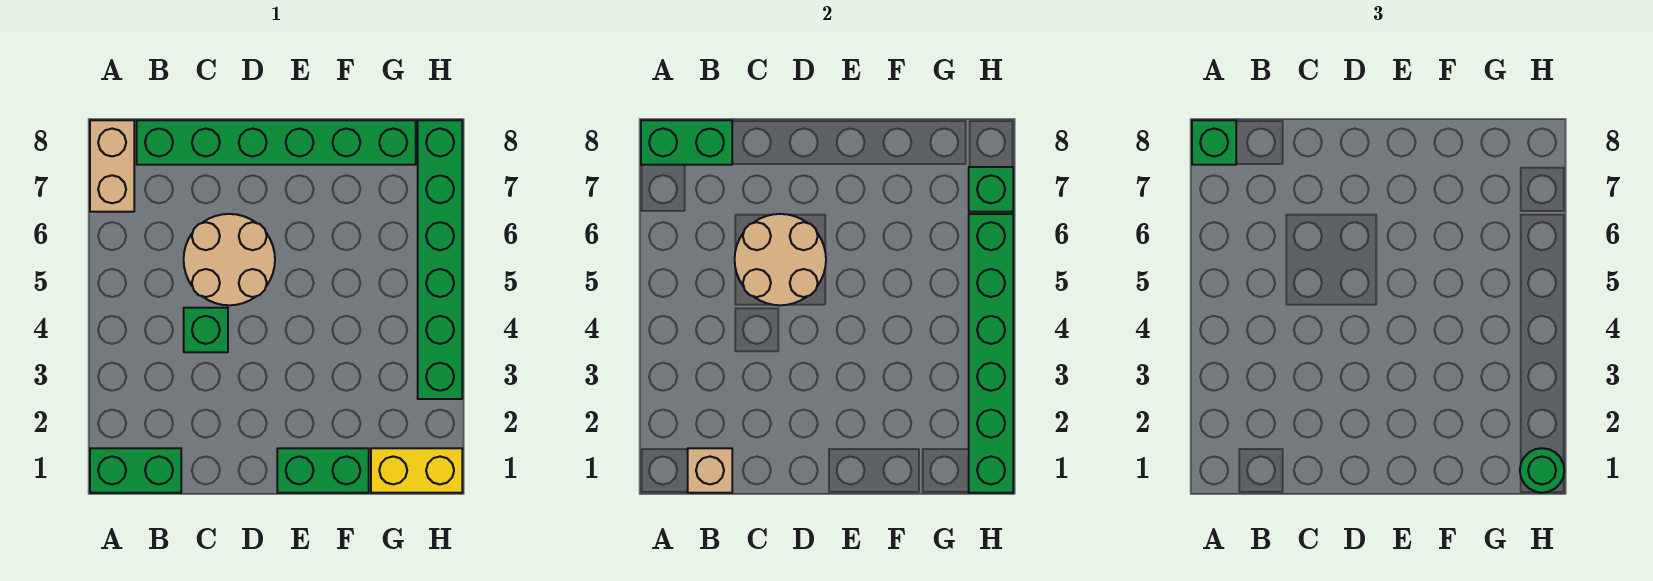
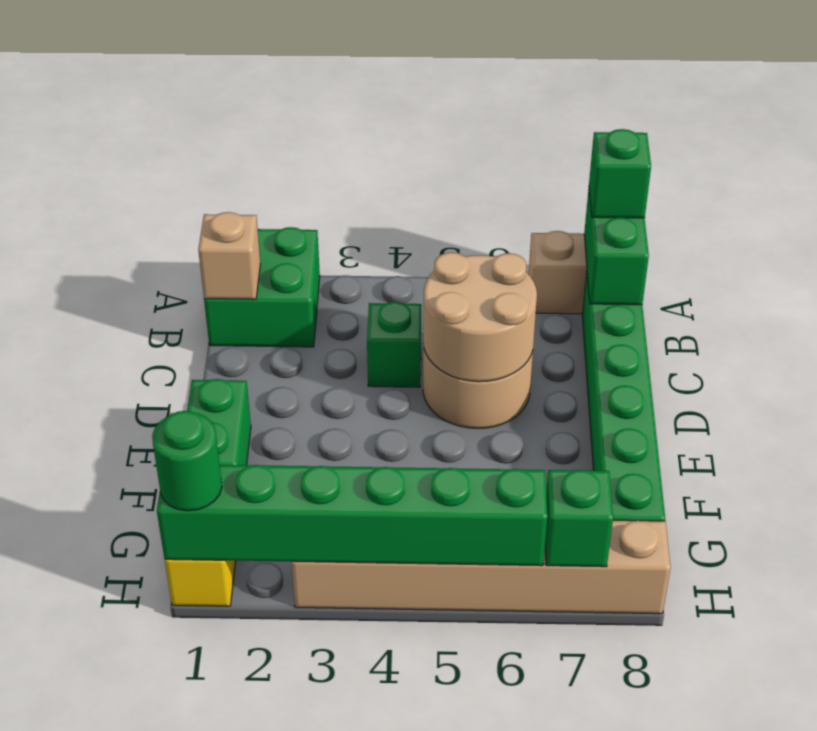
green brick A1:B1 level 1 -> green brick A1:B2 level 1
green brick H3:H8 level 1 -> tan brick H3:H8 level 1

